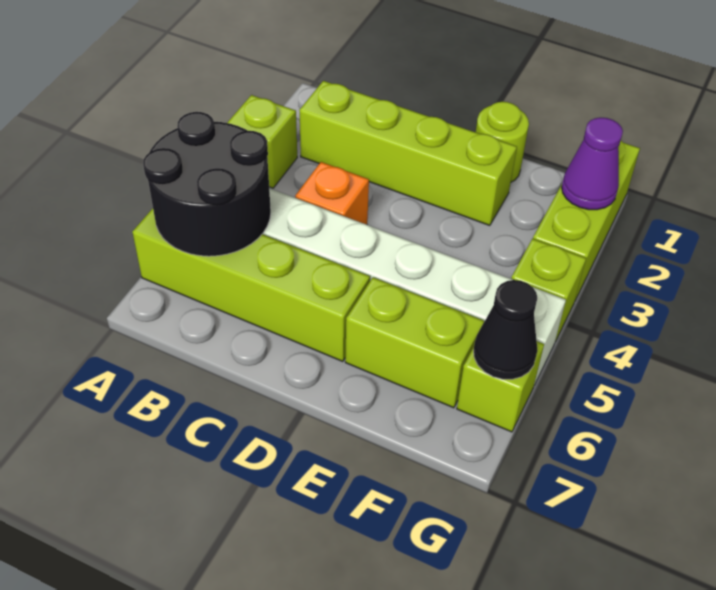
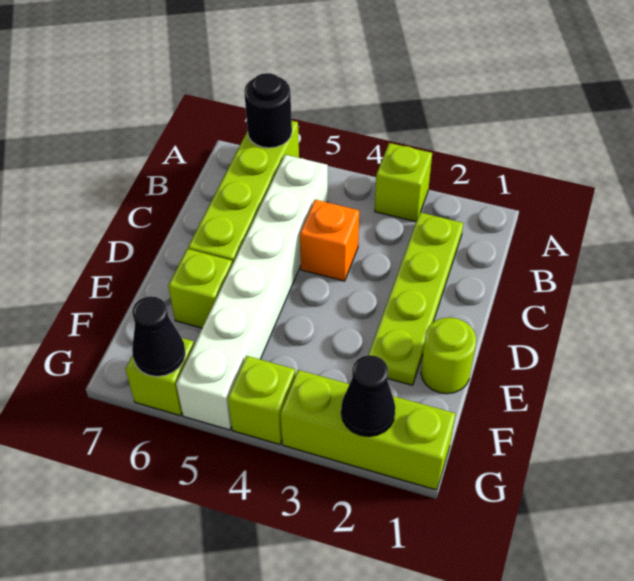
black round brick A5:B6 level 2 -> black round brick A6 level 2
lime brick B2:E2 level 1 -> lime plate B2:E2 level 1
lime brick E6:F6 level 1 -> lime brick E6 level 1
purple cone G2 level 2 -> black cone G2 level 2

